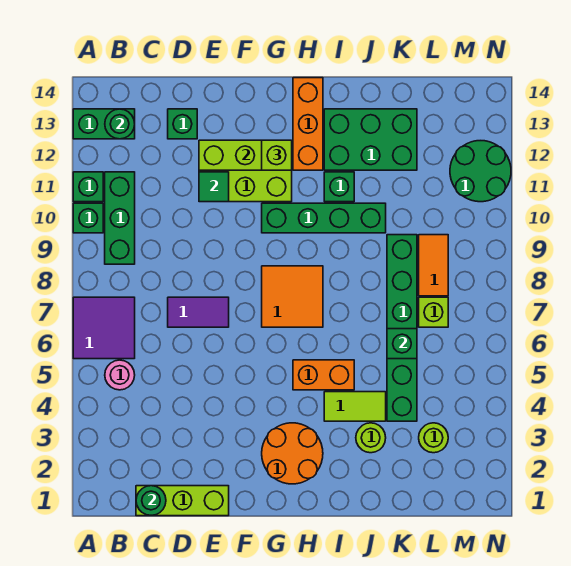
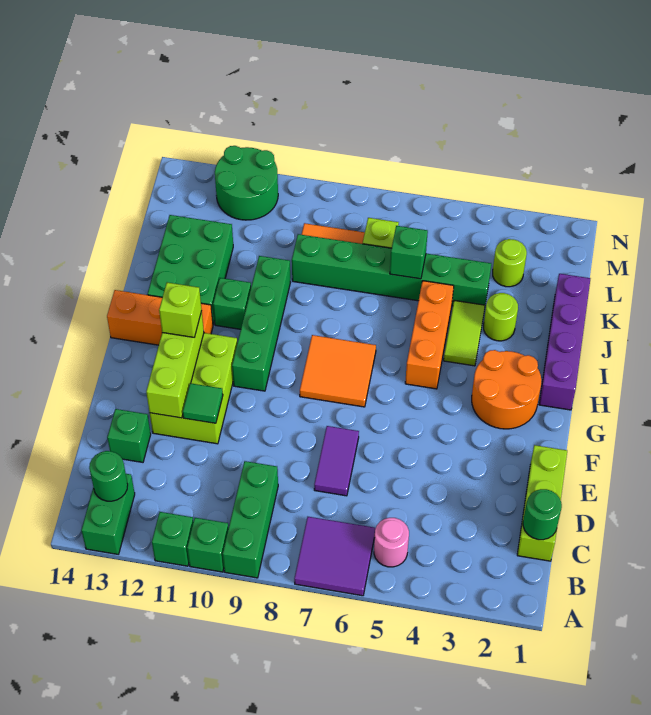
green brick B9:B11 level 1 -> green brick A9:C9 level 1
none -> purple brick H1:K1 level 1
orange brick H5:I5 level 1 -> orange brick H5:J5 level 1

